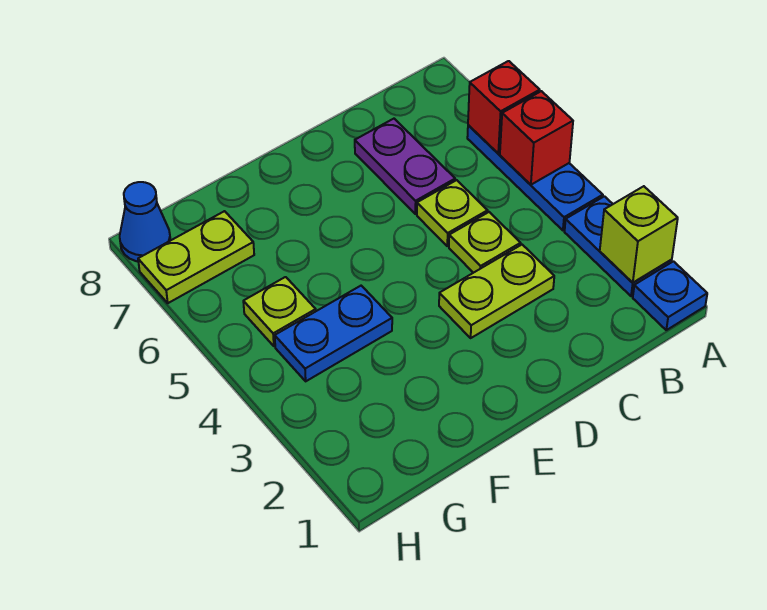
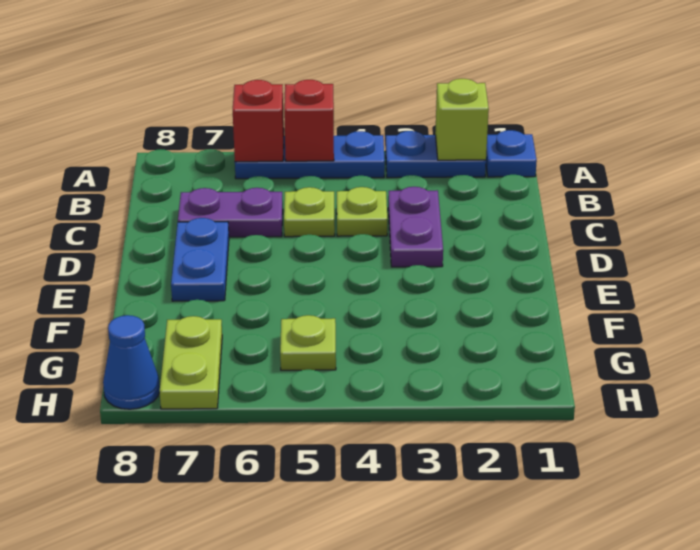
lime plate C3:D3 level 1 -> purple plate C3:D3 level 1
blue plate F4:G4 level 1 -> blue plate D7:E7 level 1

